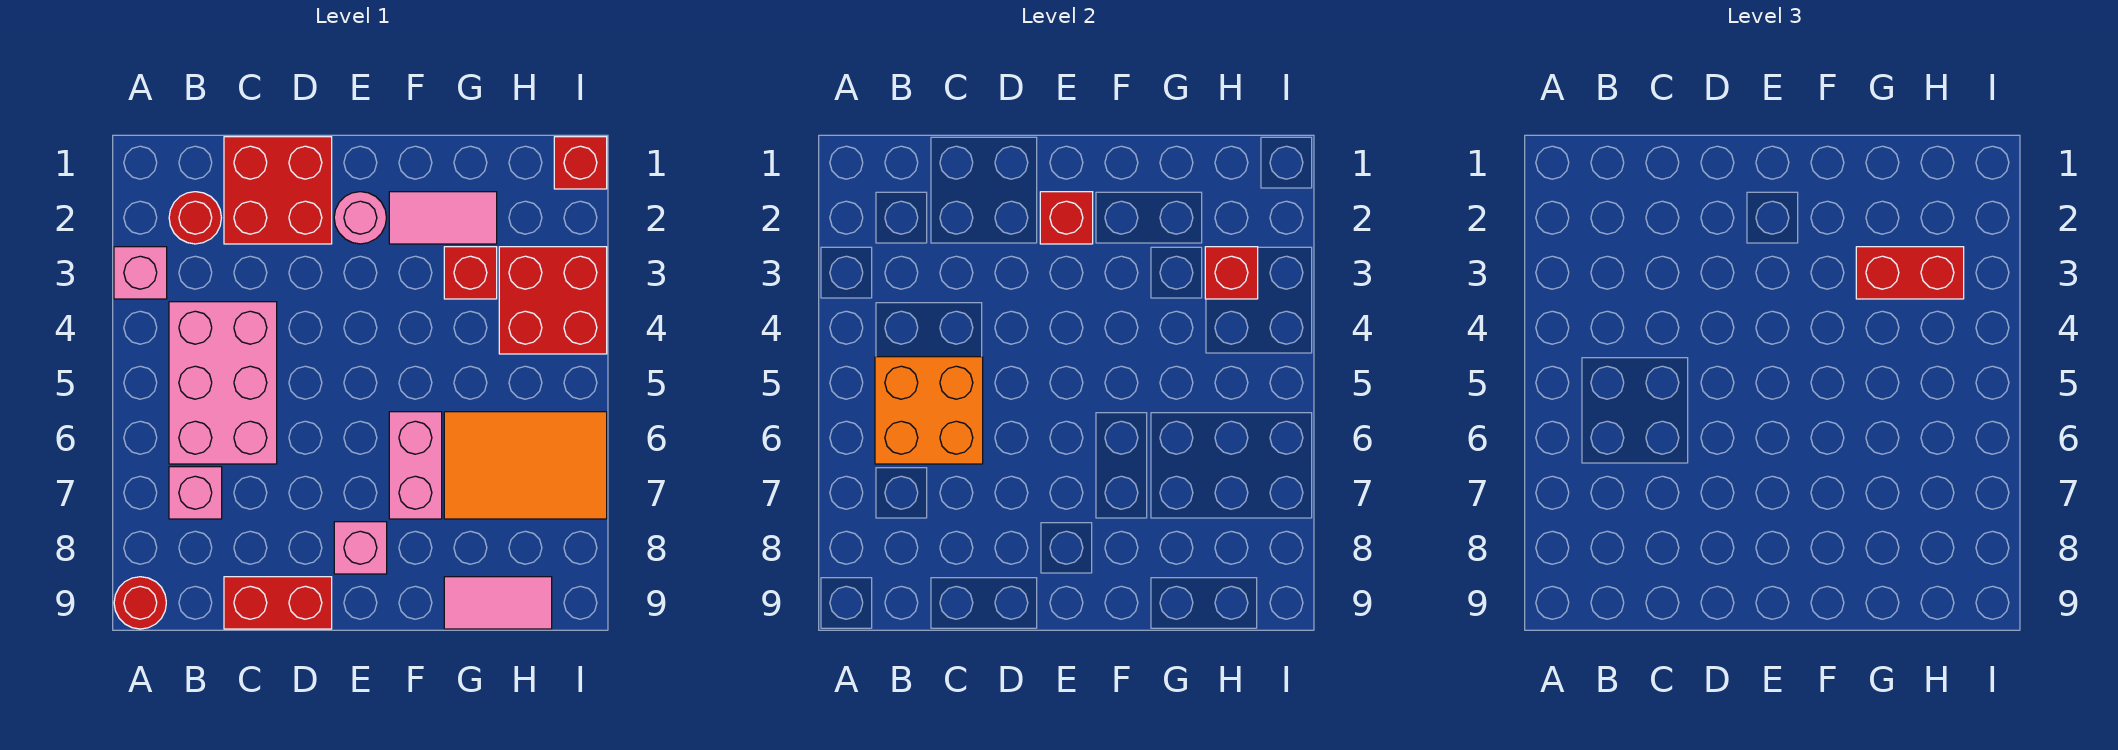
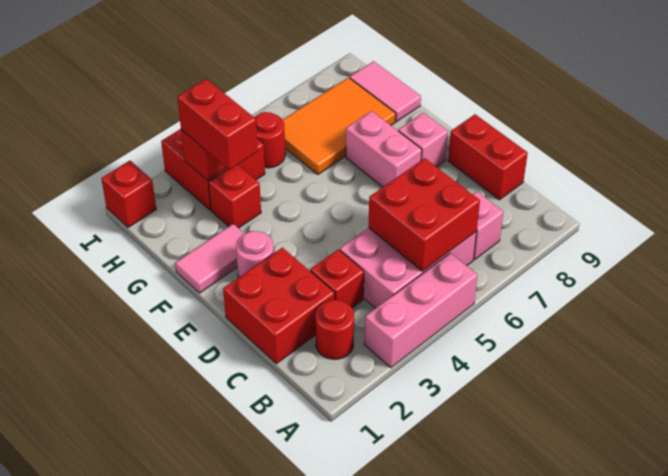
pink brick A3 level 1 -> pink brick A3:A5 level 1
red round brick A9 level 1 -> red round brick H5 level 1
orange brick B5:C6 level 2 -> red brick B5:C6 level 2
red brick E2 level 2 -> red brick C3 level 1
pink tile F2:G2 level 1 -> pink tile F1:F2 level 1
pink brick F6:F7 level 1 -> pink brick E7:F7 level 1
orange tile G6:I7 level 1 -> orange tile G6:H8 level 1

